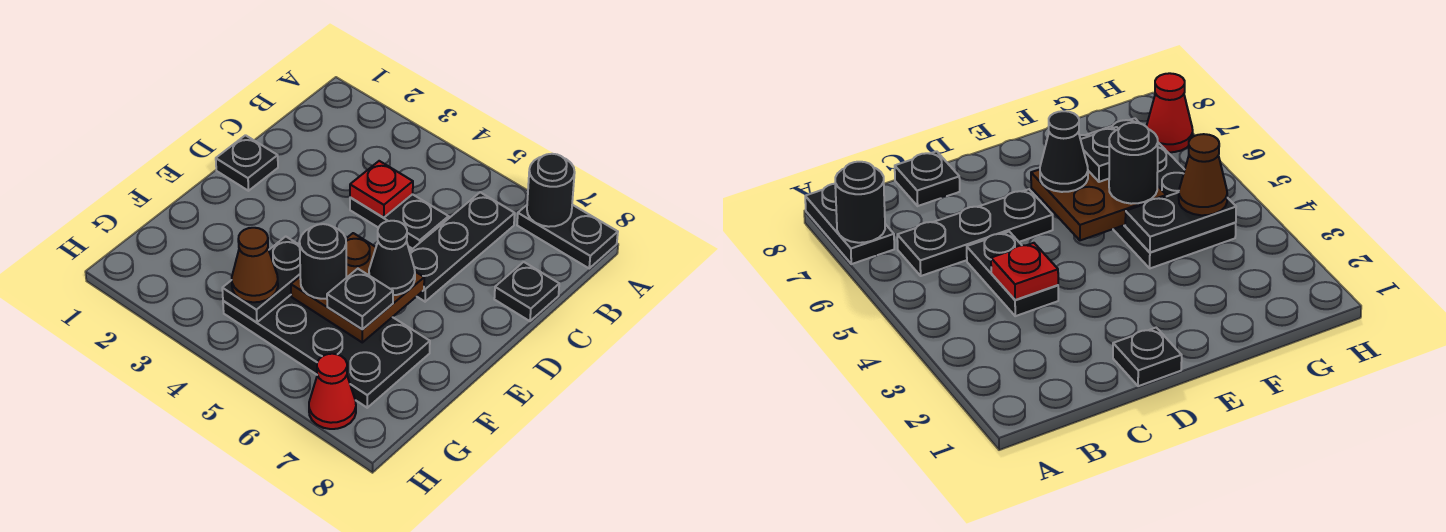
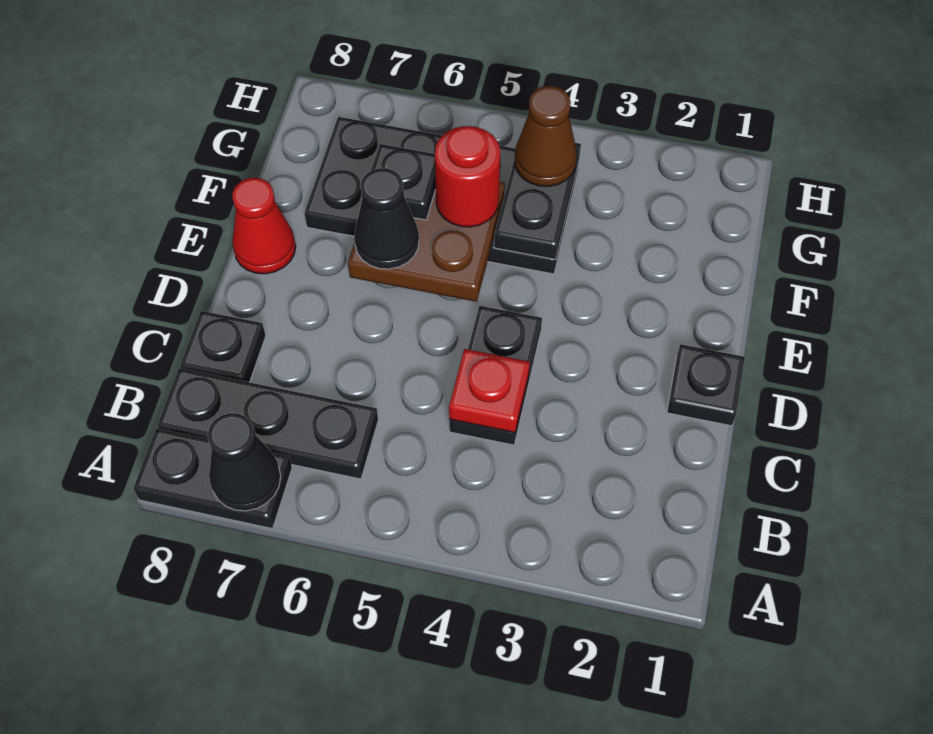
black round brick A7 level 2 -> black cone A7 level 2
black plate B6:D6 level 1 -> black plate B6:B8 level 1
black plate C4:C5 level 1 -> black plate C4:D4 level 1
black round brick F5 level 3 -> red round brick F5 level 3
red cone H7 level 1 -> red cone E8 level 1

